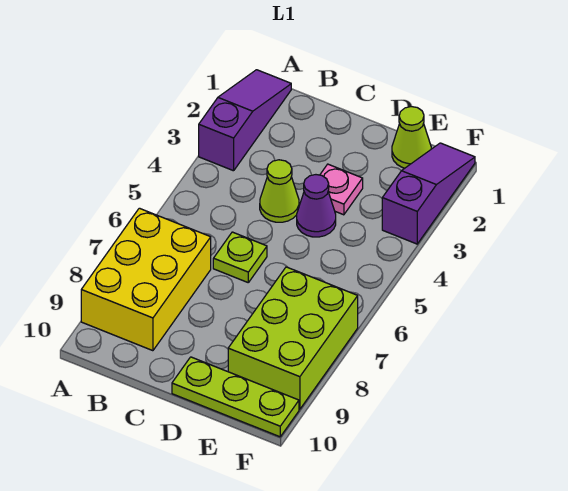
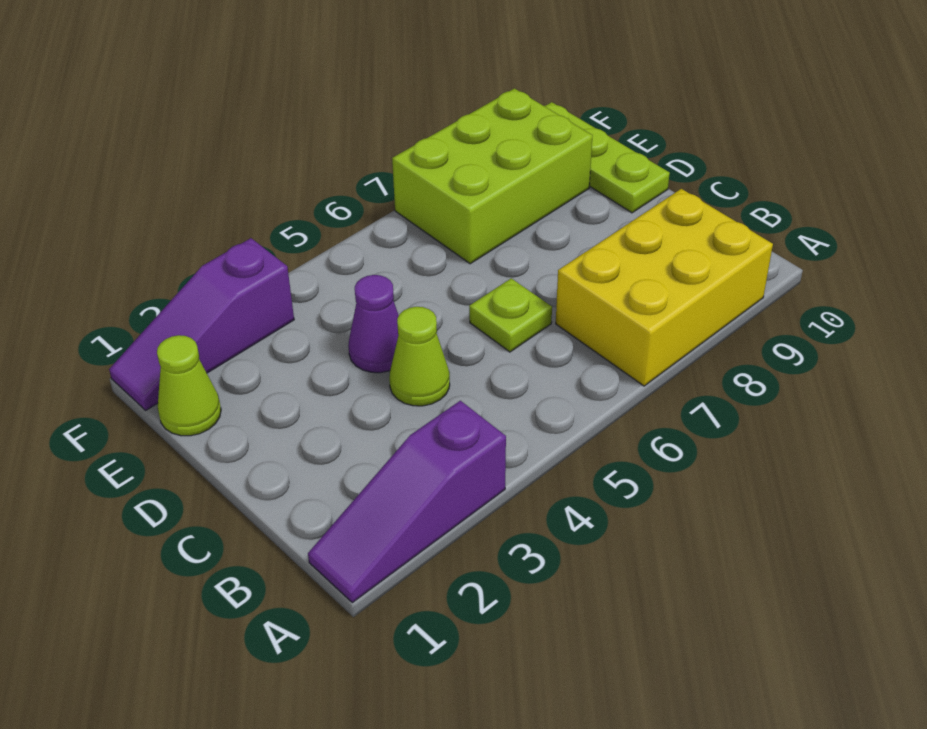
pink plate D3 level 1 -> none

